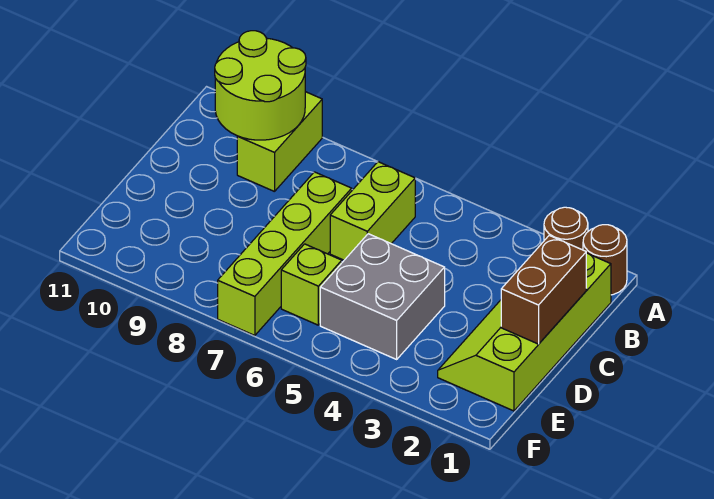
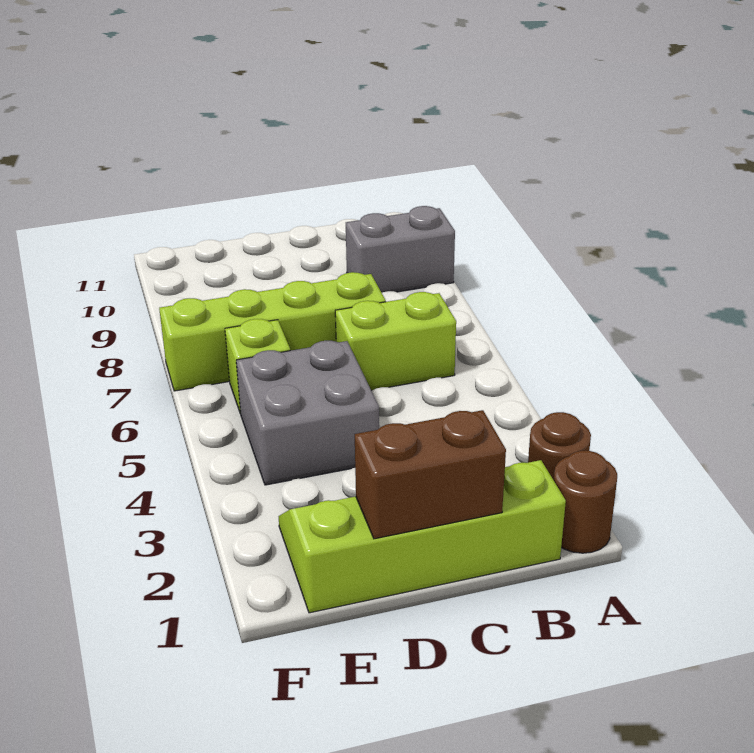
lime brick A9:B9 level 1 -> grey brick A9:B9 level 1
lime round brick A9:B10 level 2 -> none

